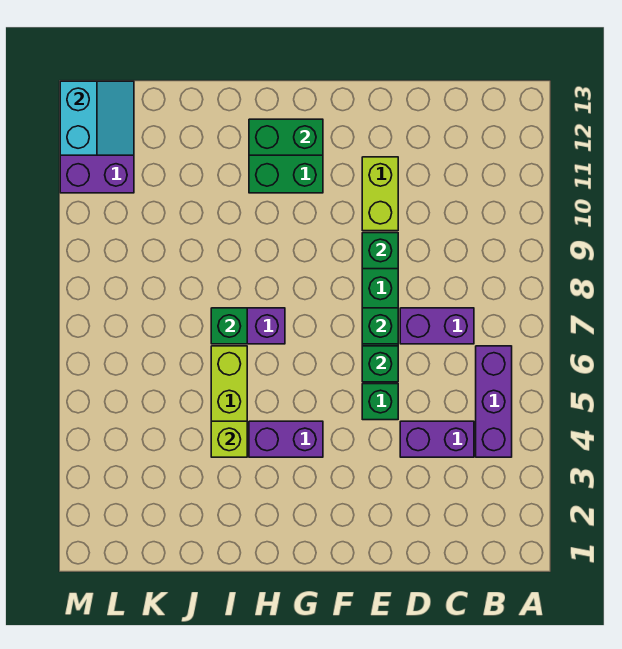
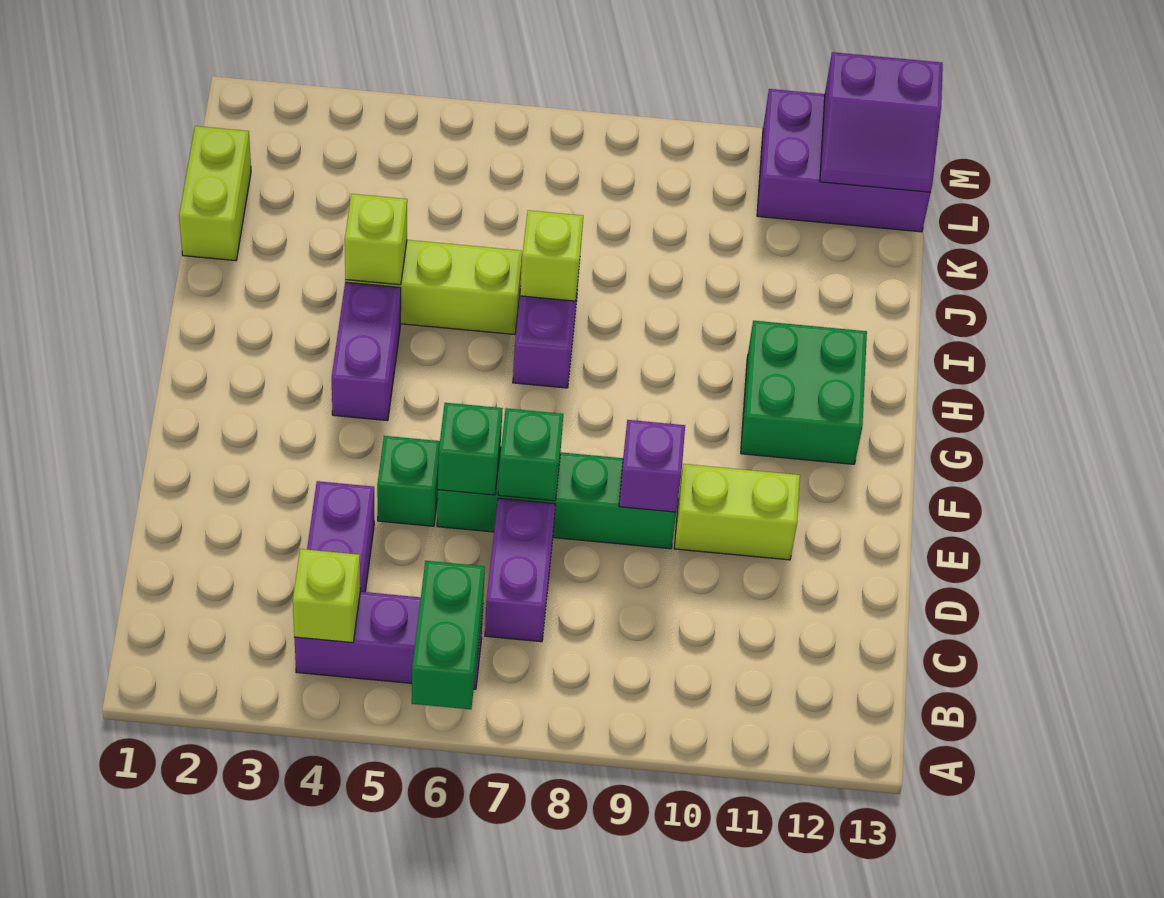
none -> lime brick B4 level 2
green brick E9 level 2 -> purple brick E9 level 2
green brick G12:H12 level 2 -> green brick A6:B6 level 2
green brick I7 level 2 -> lime brick I7 level 2
none -> lime brick J1:K1 level 1
cyan slope L12:M13 level 2 top M -> purple slope L12:M13 level 2 top M

